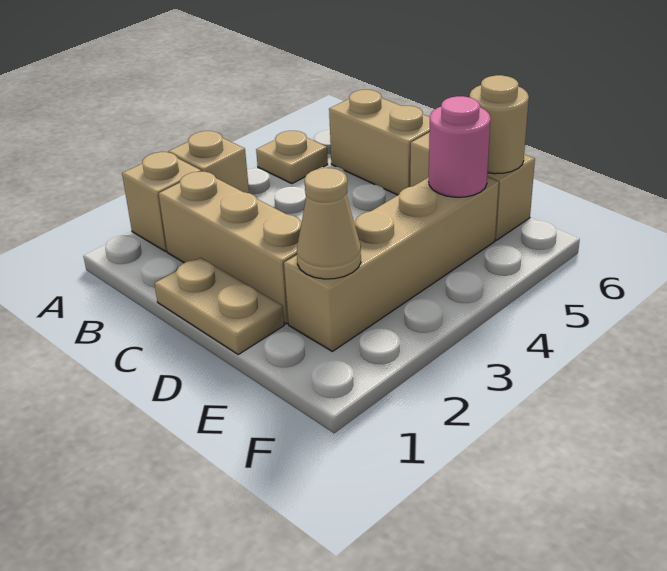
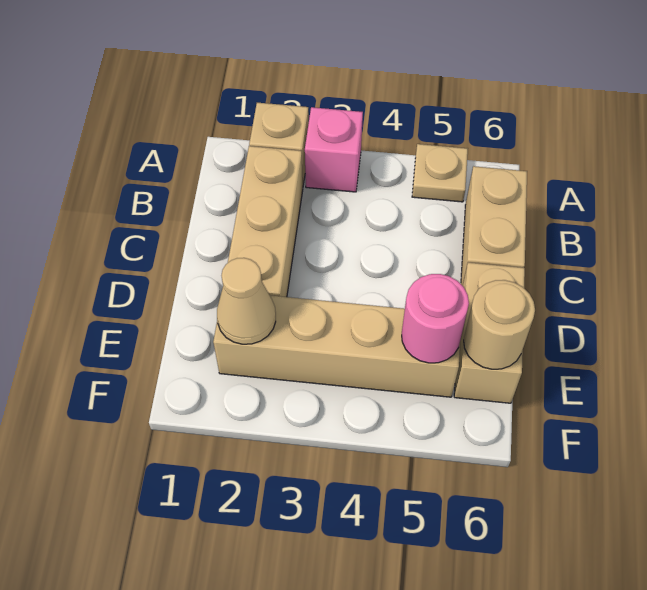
tan brick A3 level 1 -> pink brick A3 level 1
tan plate C1:D1 level 1 -> none

